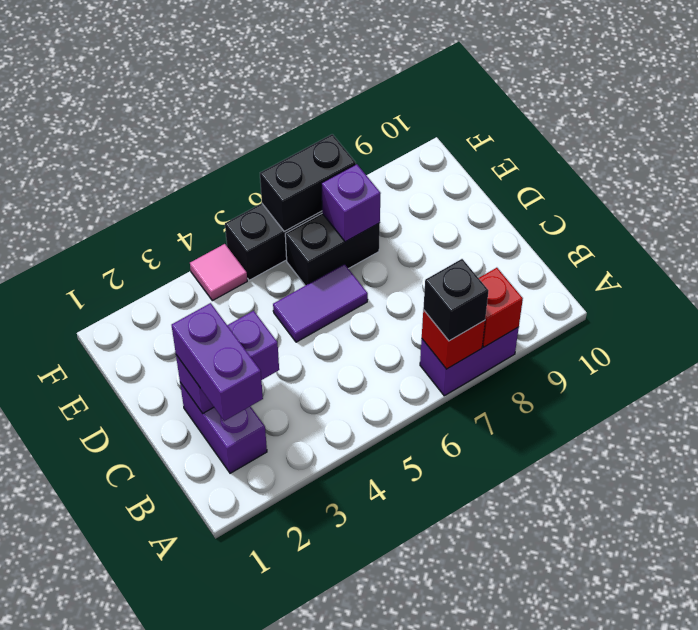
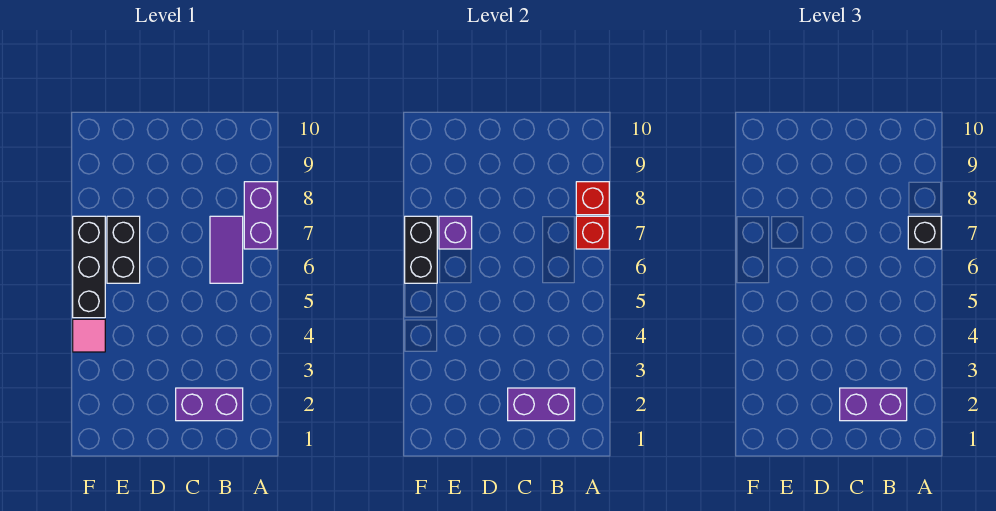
purple brick C2:C3 level 2 -> purple brick B2:C2 level 2
purple tile D5:D6 level 1 -> purple tile B6:B7 level 1

